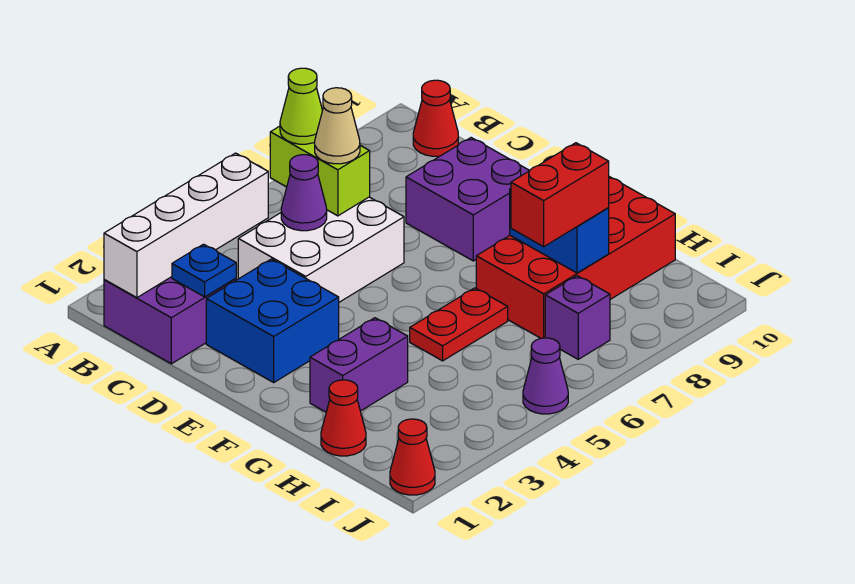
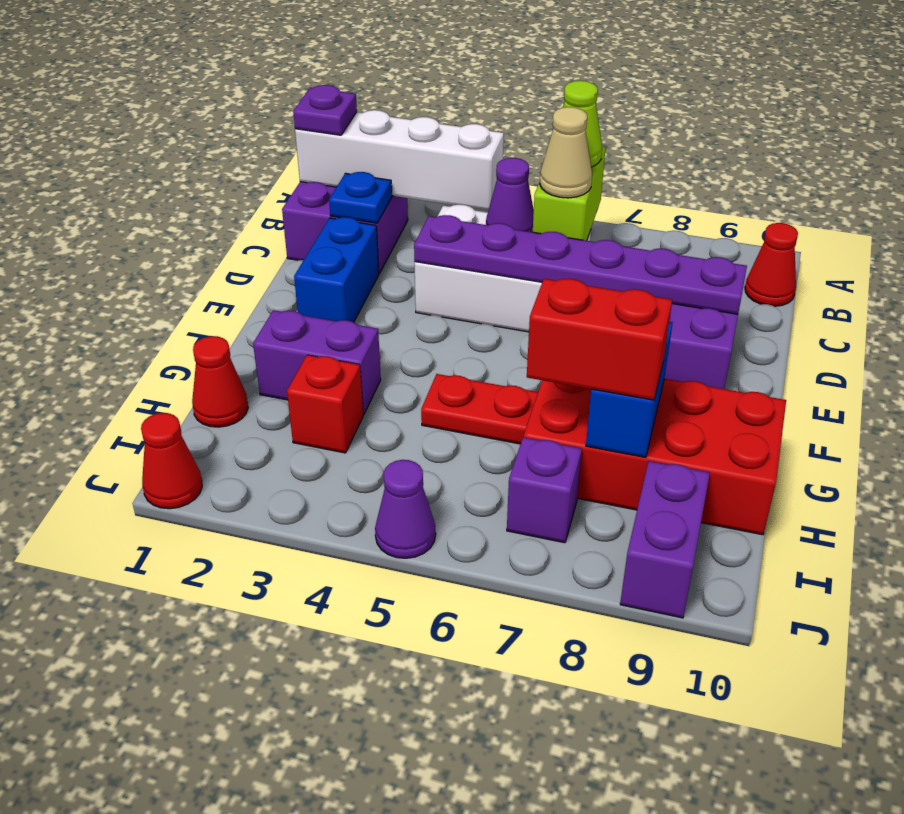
none -> purple plate B1 level 3
blue brick D2:E3 level 1 -> blue brick D2:E2 level 1
none -> purple plate D4:D9 level 2
none -> red brick H3 level 1
none -> purple brick I9:J9 level 1

